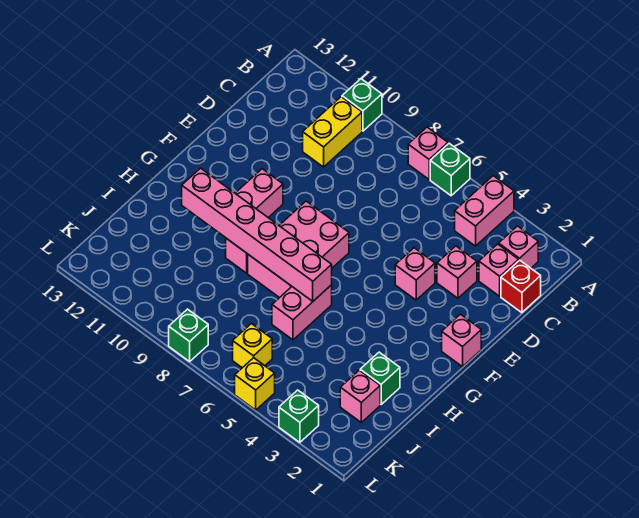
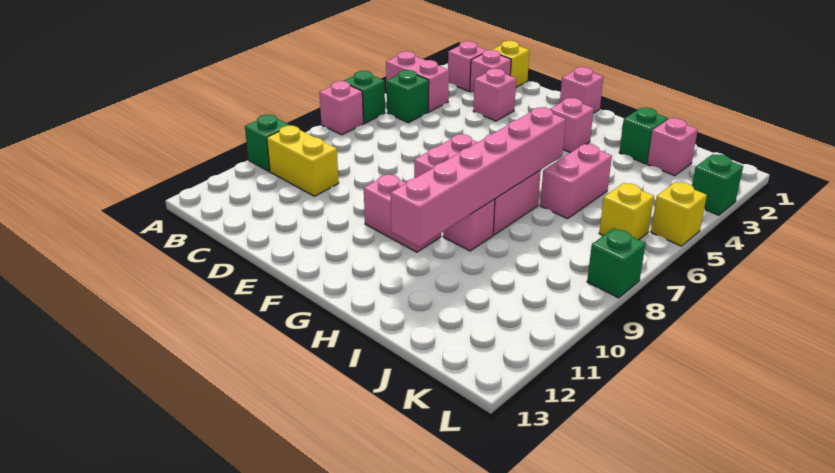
none -> green brick B5 level 1
red brick C1 level 1 -> yellow brick C1 level 1
pink brick E4 level 1 -> pink brick G3 level 1
pink brick H6:I6 level 1 -> pink brick I5:I6 level 1

